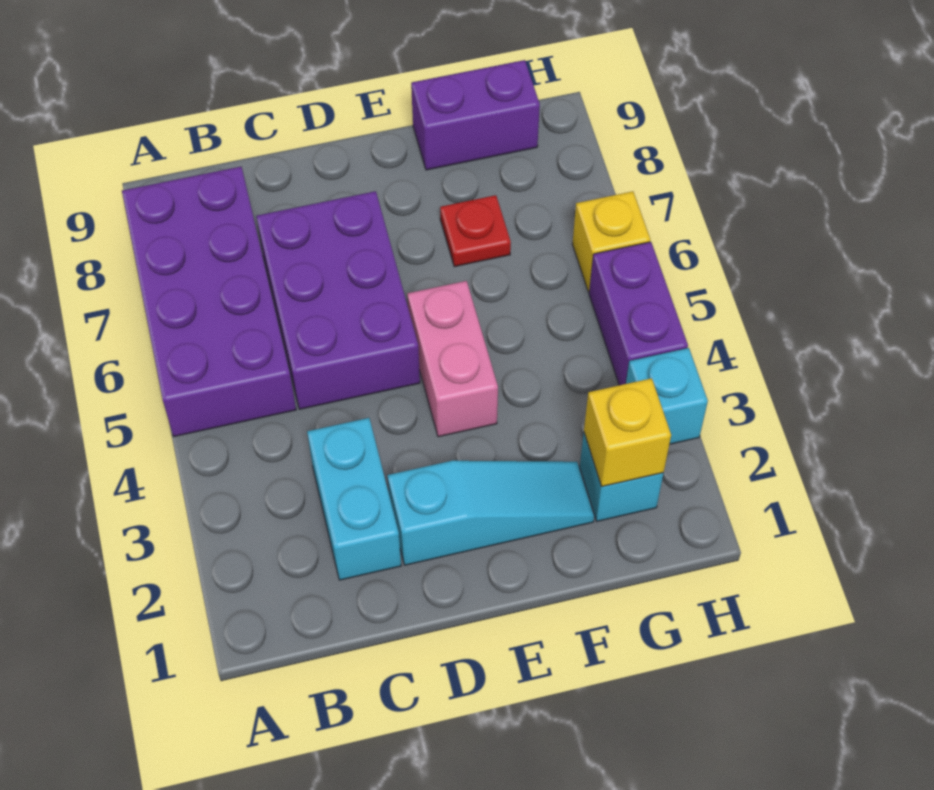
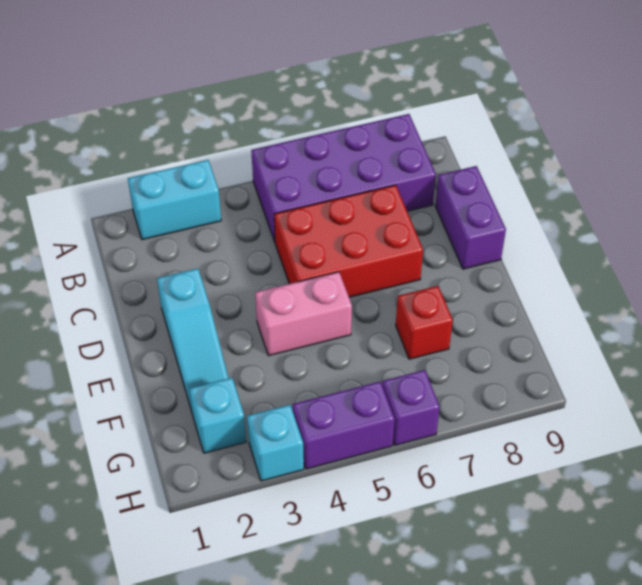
cyan brick C2:C3 level 1 -> cyan brick A2:A3 level 1
purple brick C5:D7 level 1 -> red brick C5:D7 level 1
red plate F7 level 1 -> red brick F7 level 1
purple brick F9:G9 level 1 -> purple brick C9:D9 level 1
yellow brick G2 level 2 -> none
yellow brick H6 level 1 -> purple brick H6 level 1

